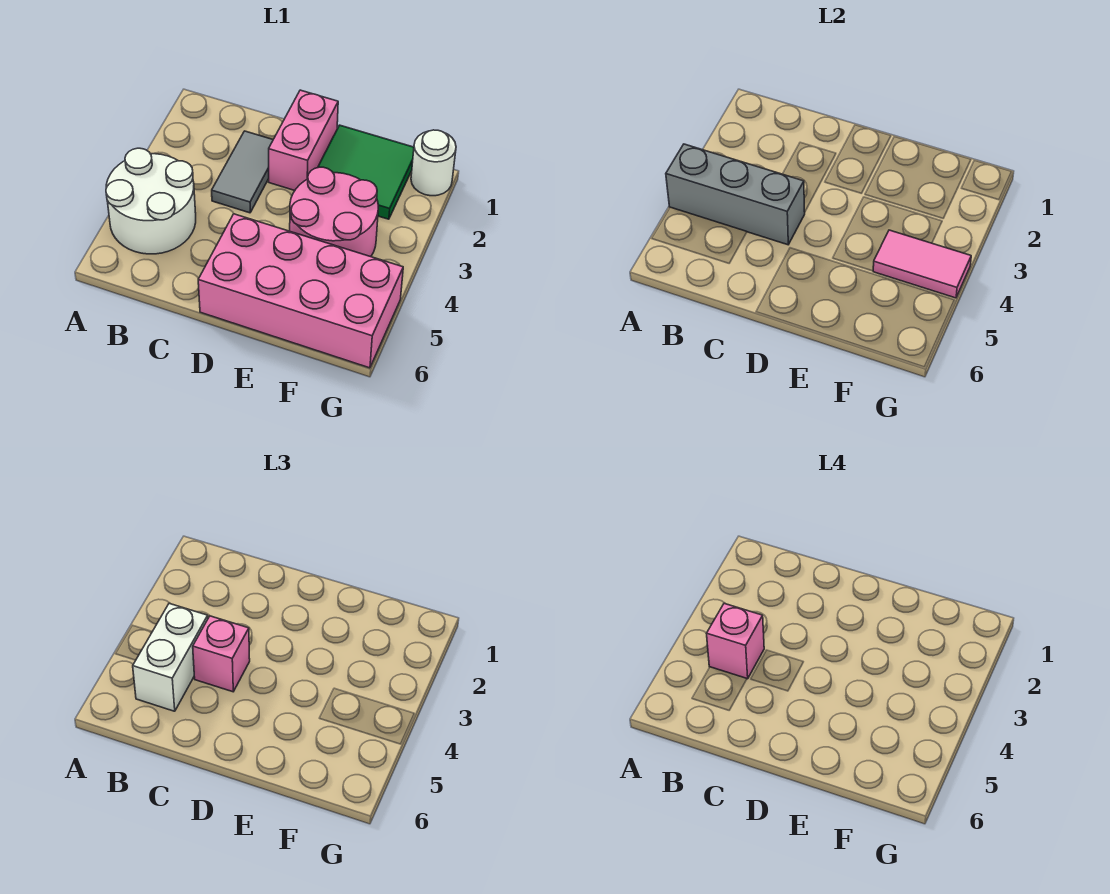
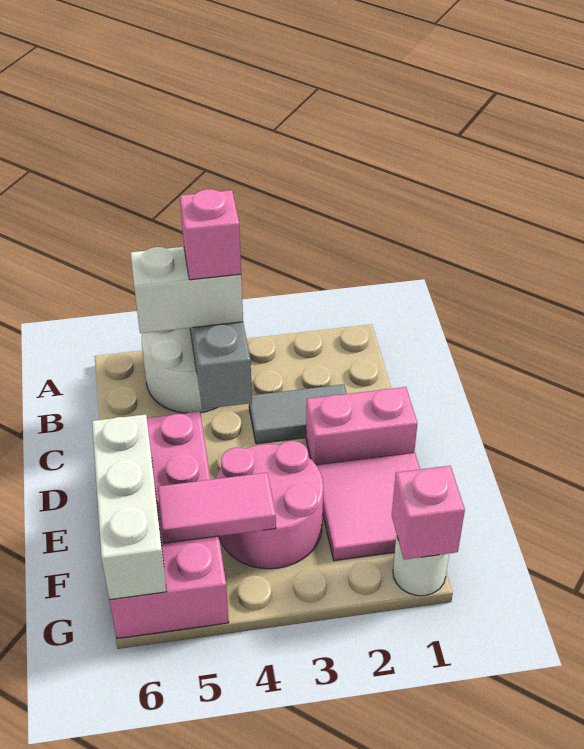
pink brick C4 level 3 -> pink brick G1 level 2
green tile E1:F2 level 1 -> pink tile E1:F2 level 1
none -> white brick E6:G6 level 2
pink tile F4:G4 level 2 -> pink tile F4:F5 level 2

